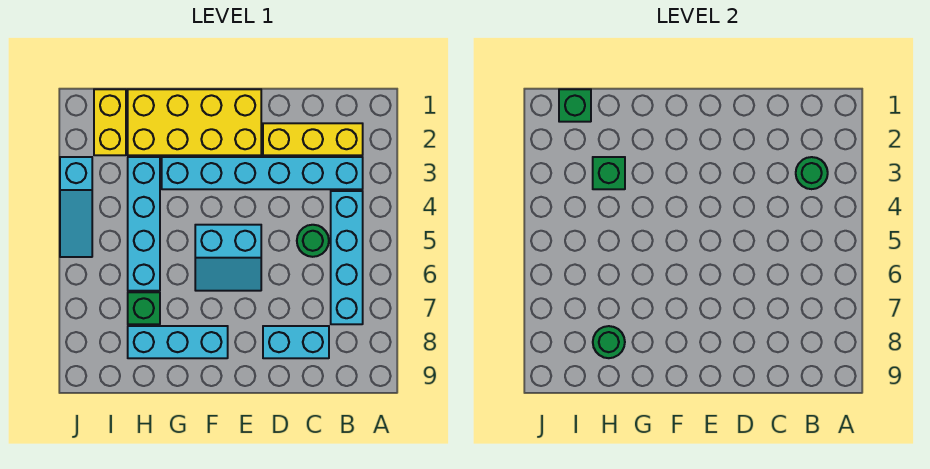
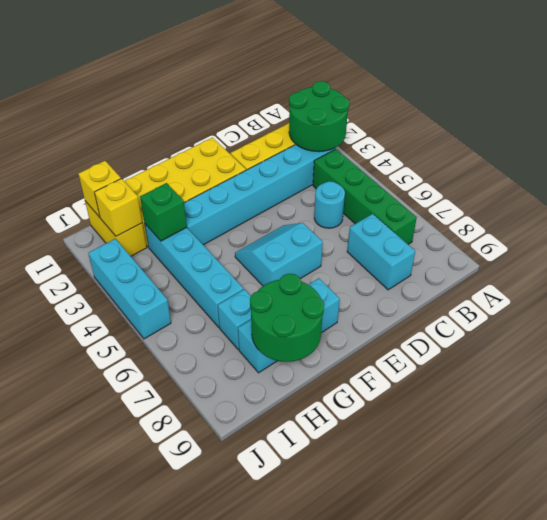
green round brick B3 level 2 -> green round brick A2:B3 level 2
cyan brick B4:B7 level 1 -> green brick B4:B7 level 1
green round brick C5 level 1 -> cyan round brick C5 level 1
cyan brick C8:D8 level 1 -> cyan brick C7:C8 level 1
cyan slope E5:F6 level 1 top 5 -> cyan slope E5:F6 level 1 top 6
green brick H7 level 1 -> cyan brick H7 level 1
green round brick H8 level 2 -> green round brick G8:H9 level 2
green brick I1 level 2 -> yellow brick I1 level 2
none -> yellow brick I2 level 2
cyan slope J3:J5 level 1 top 3 -> cyan brick J3:J5 level 1

